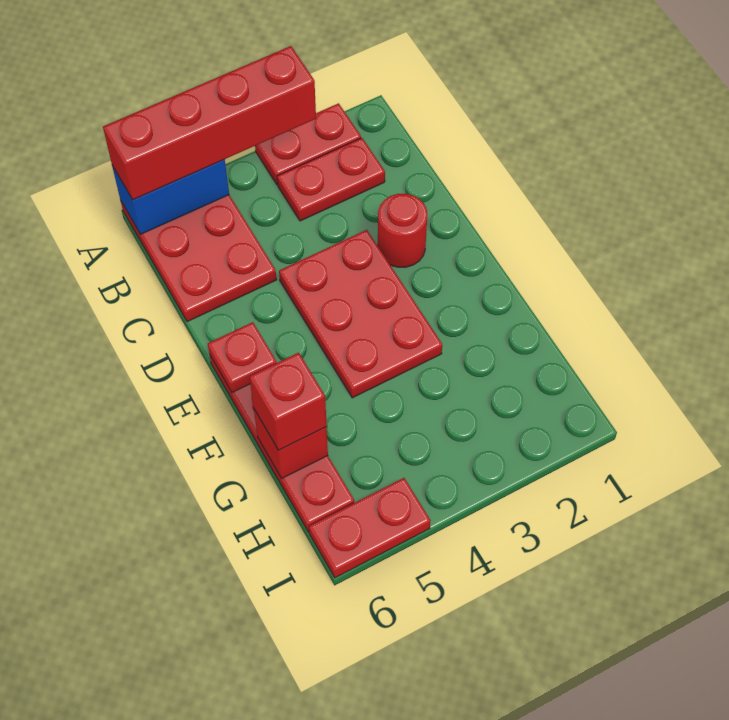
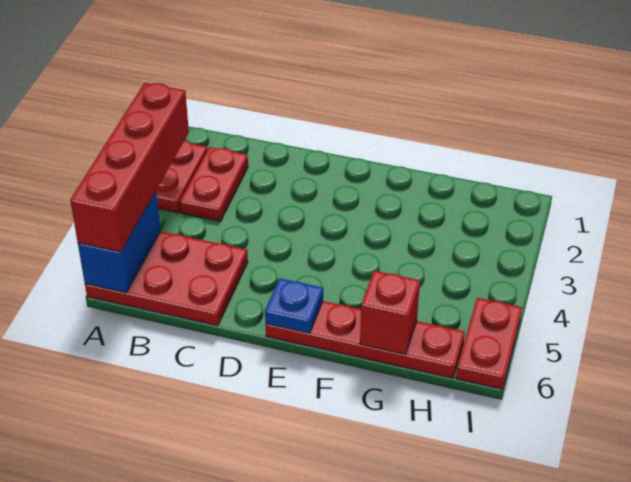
red round brick D2 level 1 -> none
red plate D3:F4 level 1 -> none
red plate E6 level 2 -> blue plate E6 level 2
red brick G6 level 3 -> none

